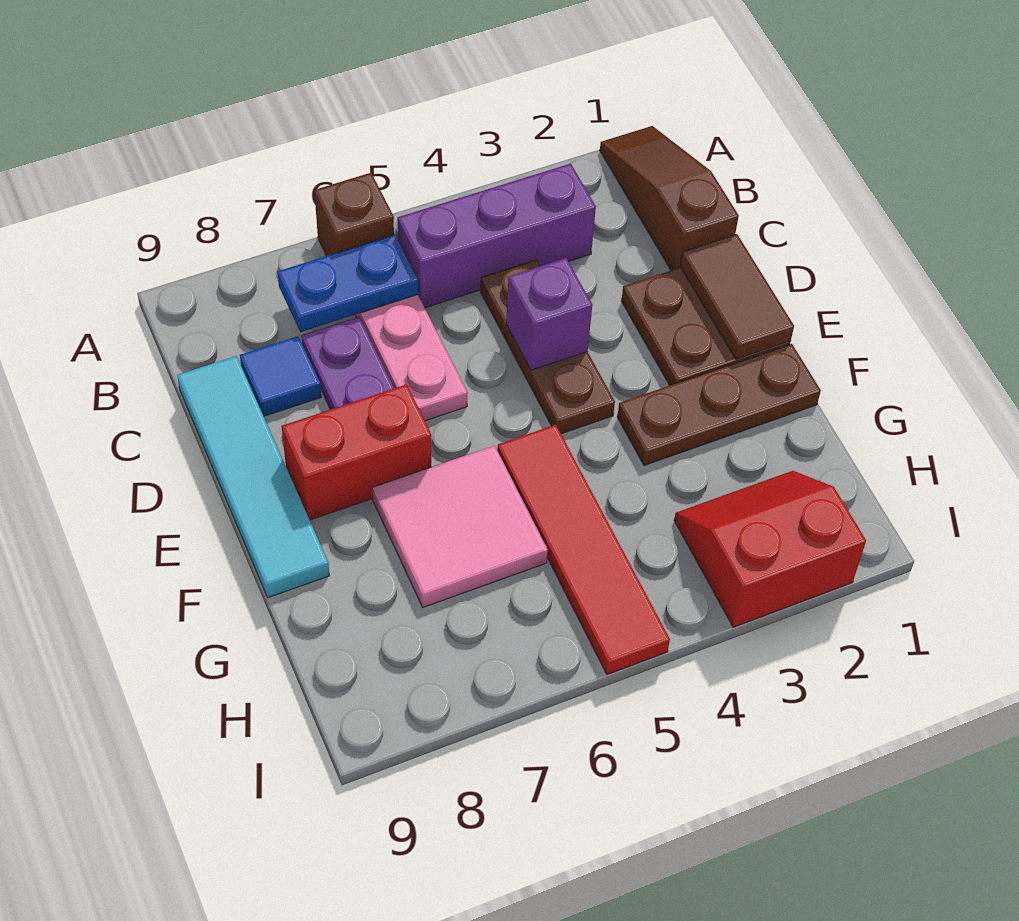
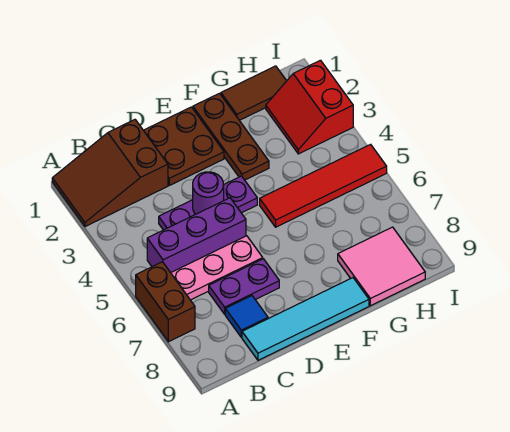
brown slope A1:C1 level 1 top C -> brown slope A1:C2 level 1 top C
brown brick A6 level 1 -> brown brick A6:A7 level 1
purple brick B3:B5 level 1 -> purple brick B5:D5 level 1
blue plate B6:B7 level 2 -> none
brown plate C4:E4 level 1 -> purple plate C4:E4 level 1
brown tile D1:E1 level 2 -> brown tile G1:H1 level 1
purple brick D4 level 2 -> purple round brick D4 level 2
red brick E7:E8 level 1 -> none
pink tile F6:G7 level 1 -> pink tile G8:H9 level 1

